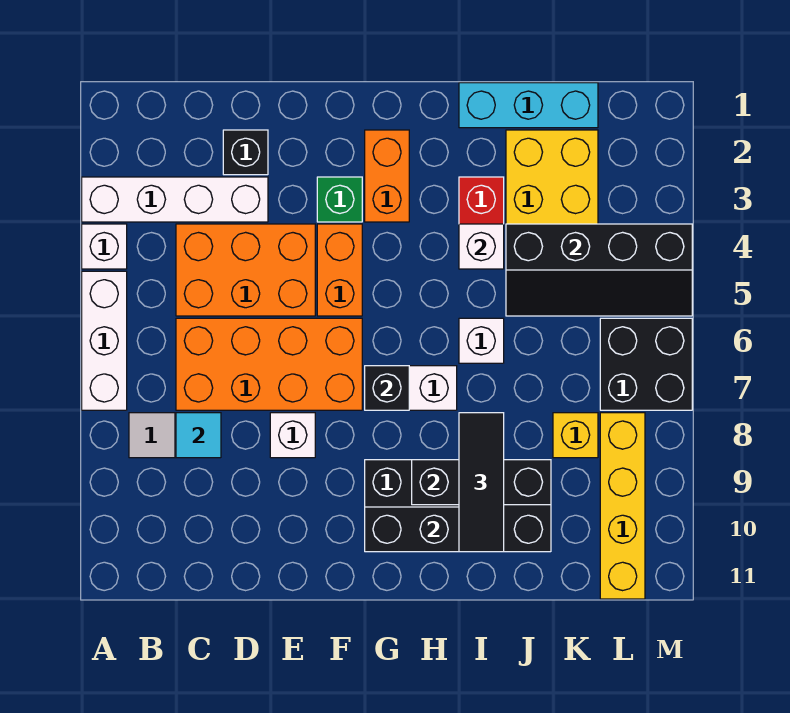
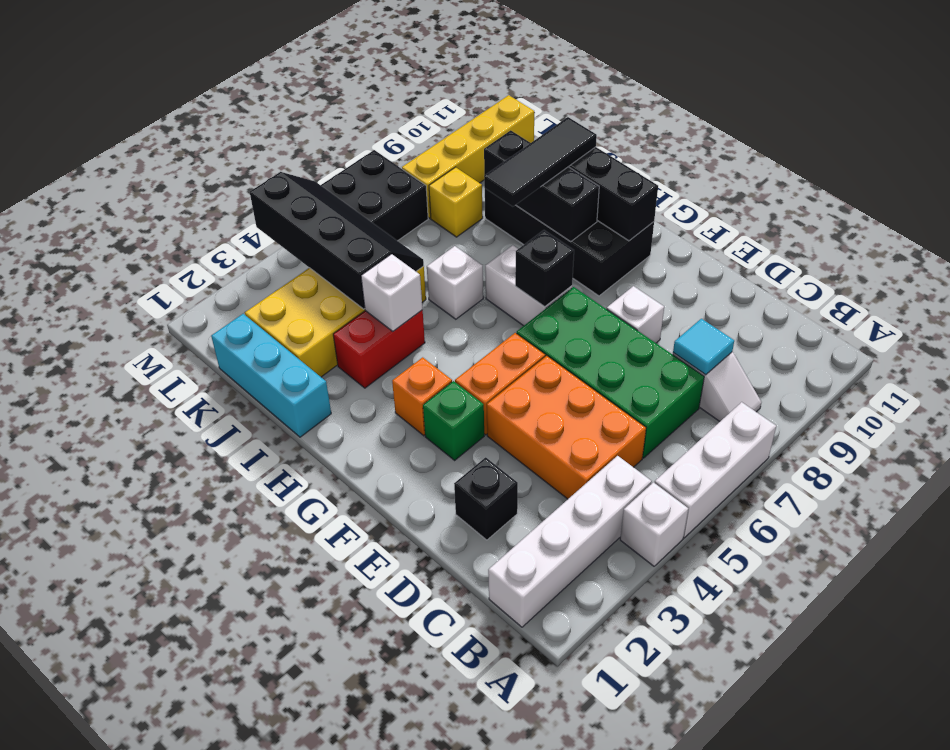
white brick A3:D3 level 1 -> white brick B1:B4 level 1
orange brick C6:F7 level 1 -> green brick C6:F7 level 1
orange brick G2:G3 level 1 -> orange brick G3 level 1

